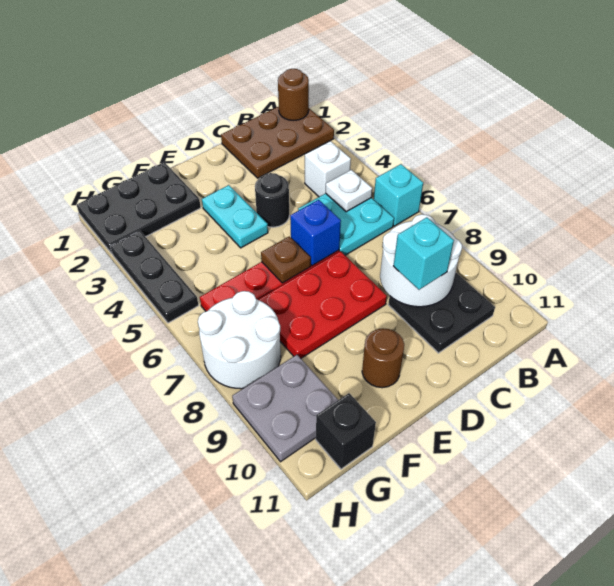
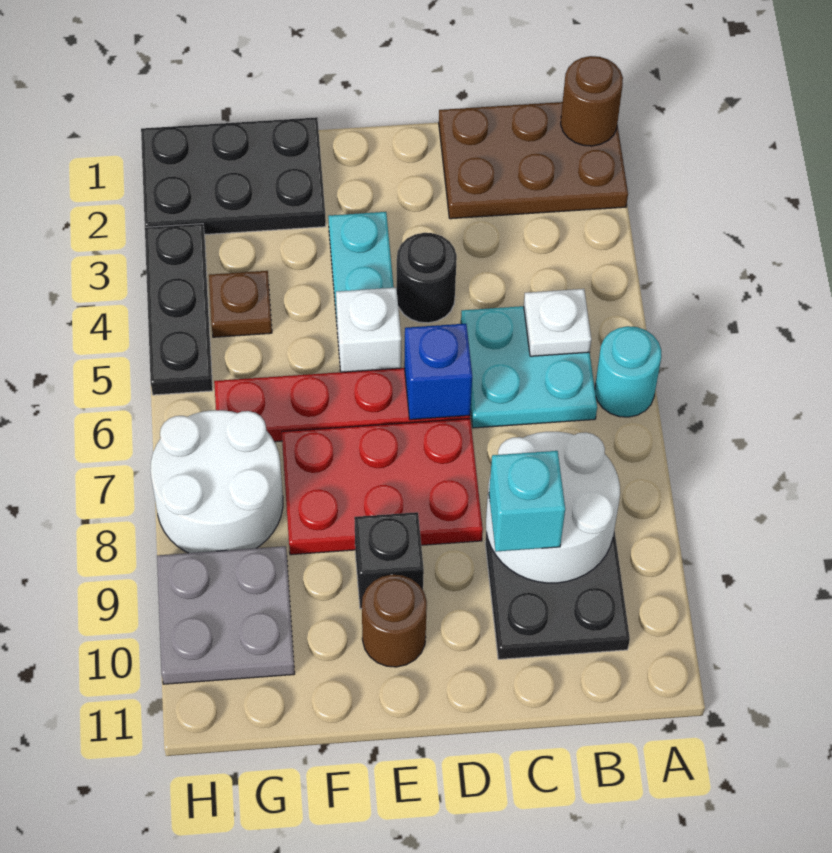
cyan brick A6 level 1 -> cyan round brick A6 level 1
white brick B4 level 1 -> white brick E5 level 1
brown plate E6 level 2 -> brown plate G4 level 1
black brick G11 level 1 -> black brick E9 level 1

